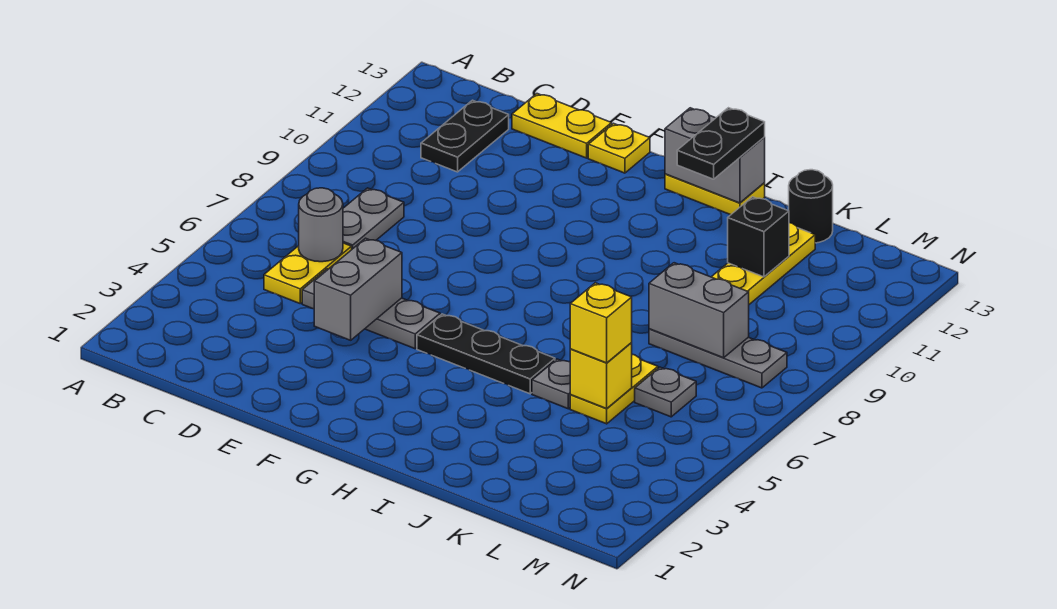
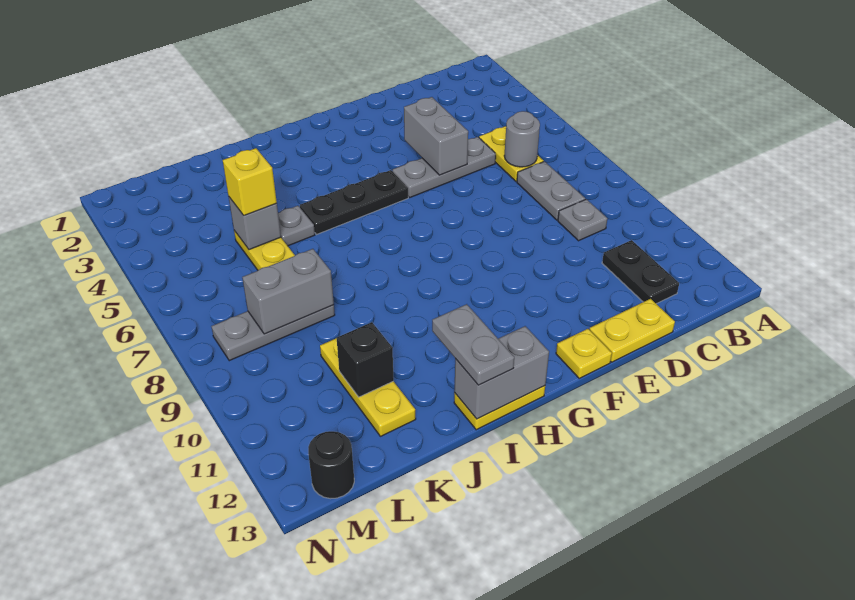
black plate I12:I13 level 3 -> grey plate I12:I13 level 3
yellow brick K5 level 2 -> grey brick K5 level 2
black round brick K13 level 1 -> black round brick M13 level 1
grey plate L6 level 1 -> grey plate C9 level 1

